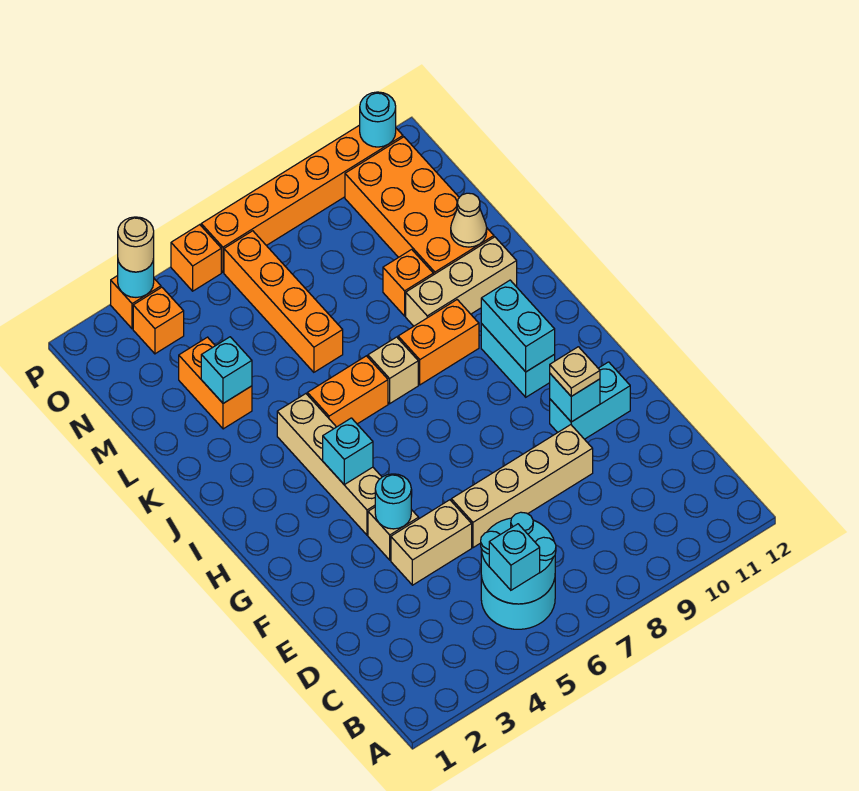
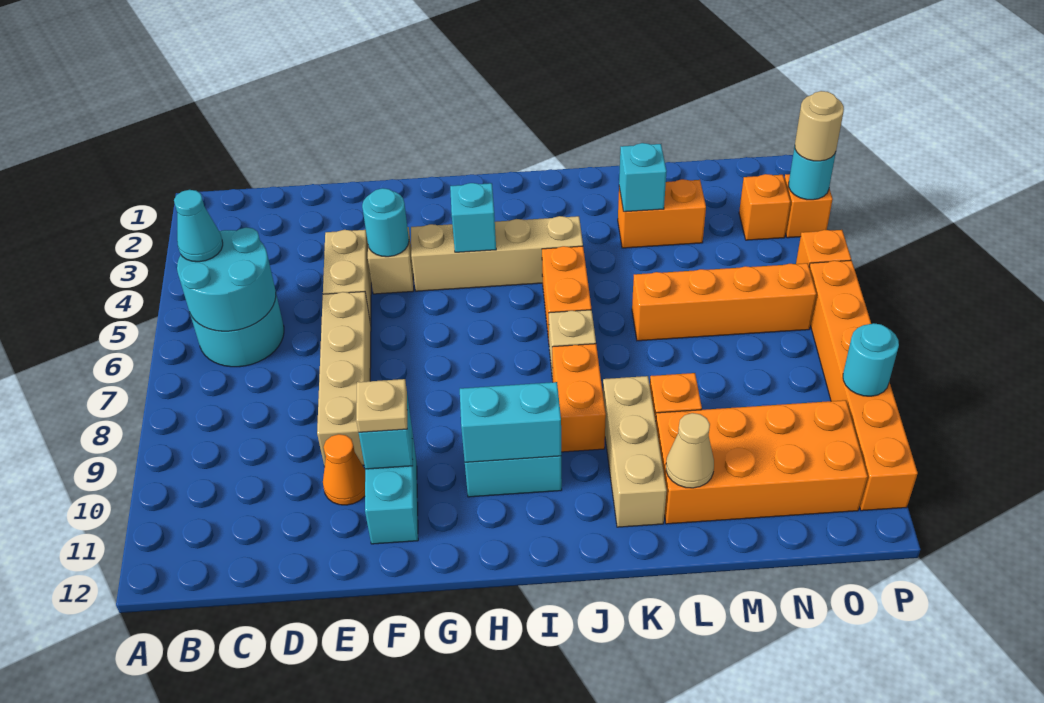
cyan brick B5 level 3 -> cyan cone B5 level 3
none -> orange cone E10 level 1
cyan round brick P11 level 2 -> cyan round brick P9 level 2

